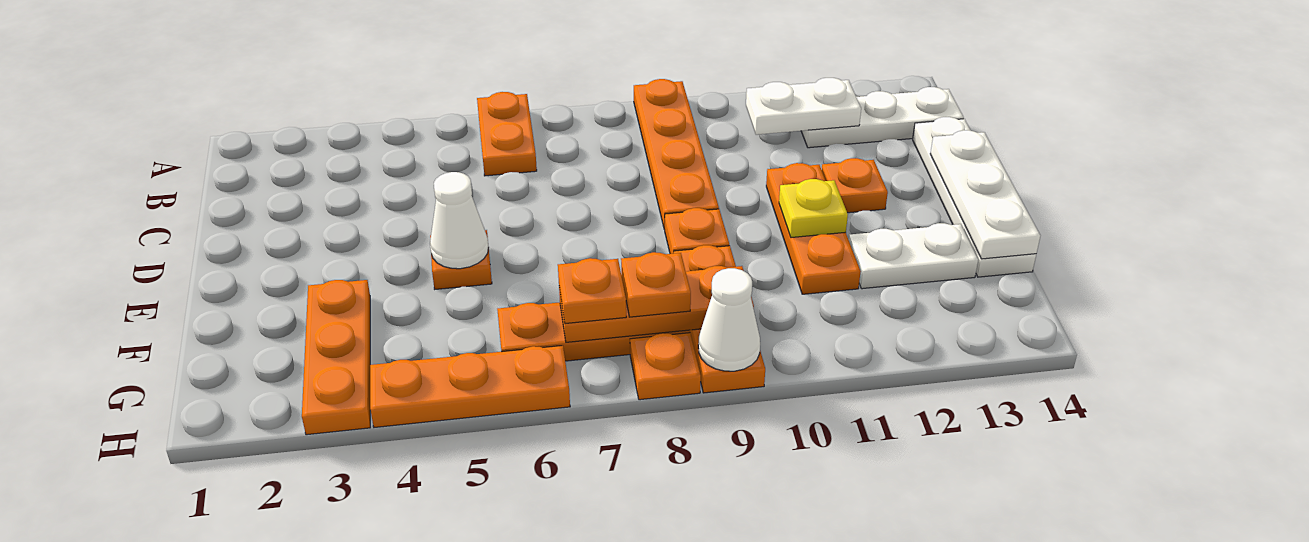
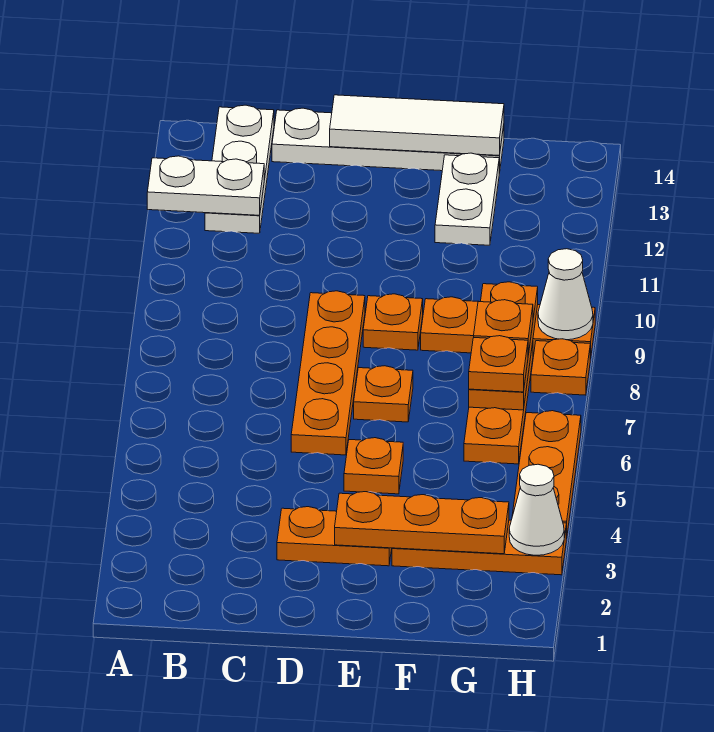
orange plate A6:B6 level 1 -> orange plate D3:E3 level 1
orange plate A9:D9 level 1 -> orange plate D6:D9 level 1
white plate B11:B12 level 2 -> white plate A12:B12 level 2
orange plate D11:F11 level 1 -> orange plate E3:G3 level 2
orange plate D12 level 1 -> orange plate E7 level 1
white plate D14:F14 level 2 -> white tile D14:F14 level 2
white cone E5 level 2 -> white cone H3 level 2
yellow plate E11 level 2 -> none

